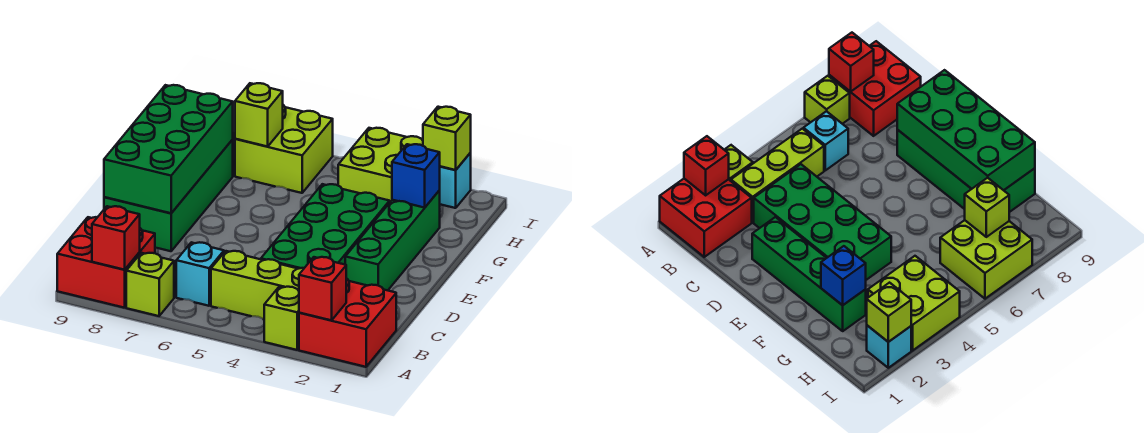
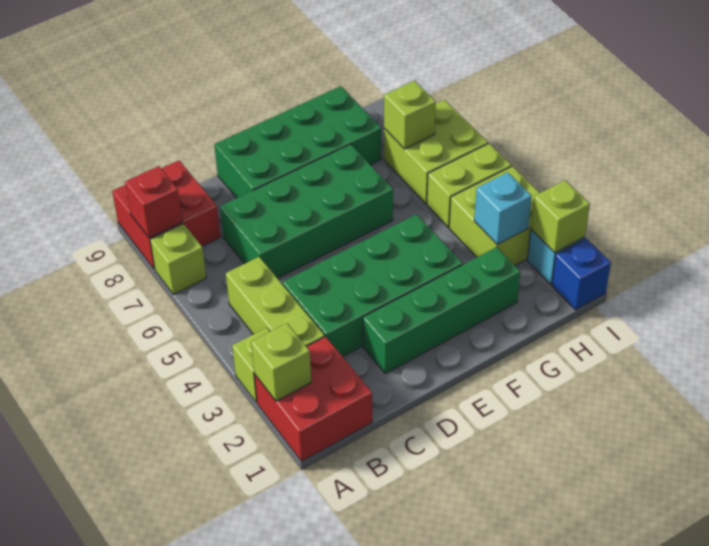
red brick A2 level 2 -> lime brick A2 level 2
cyan brick B6 level 1 -> cyan brick H3 level 2
green brick D8:G9 level 2 -> green brick C6:F7 level 1
blue brick G2 level 2 -> blue brick I1 level 1
none -> lime brick H5:I5 level 1

